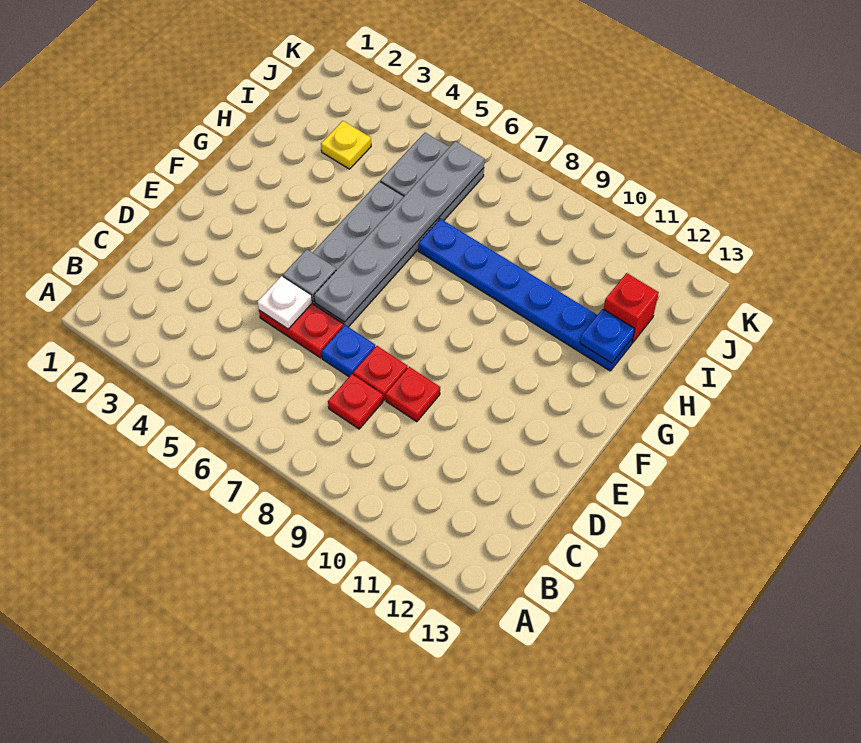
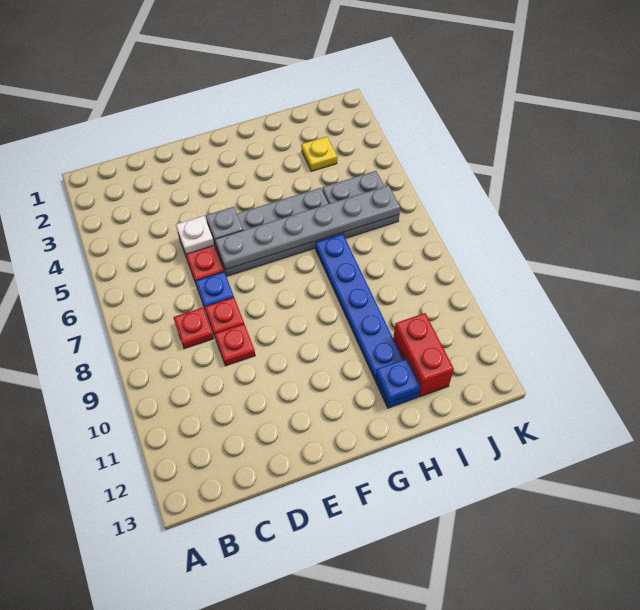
red brick I12 level 1 -> red brick I11:I12 level 1

